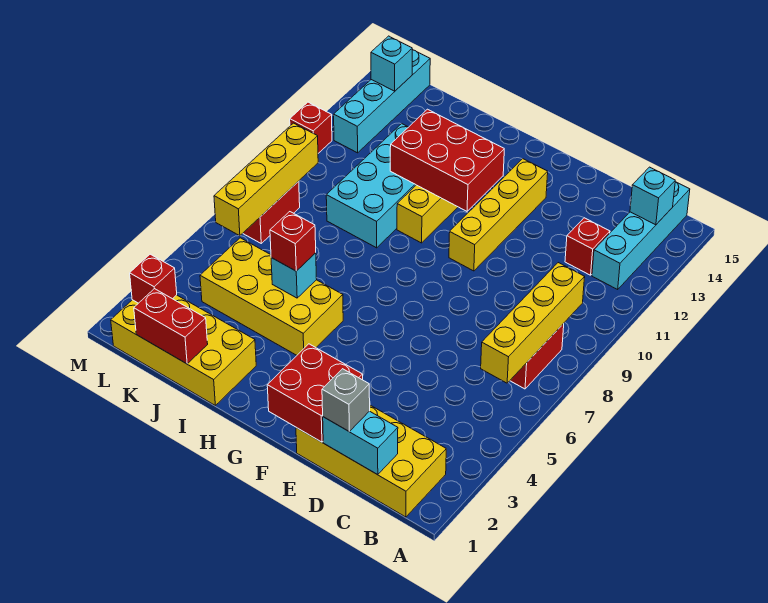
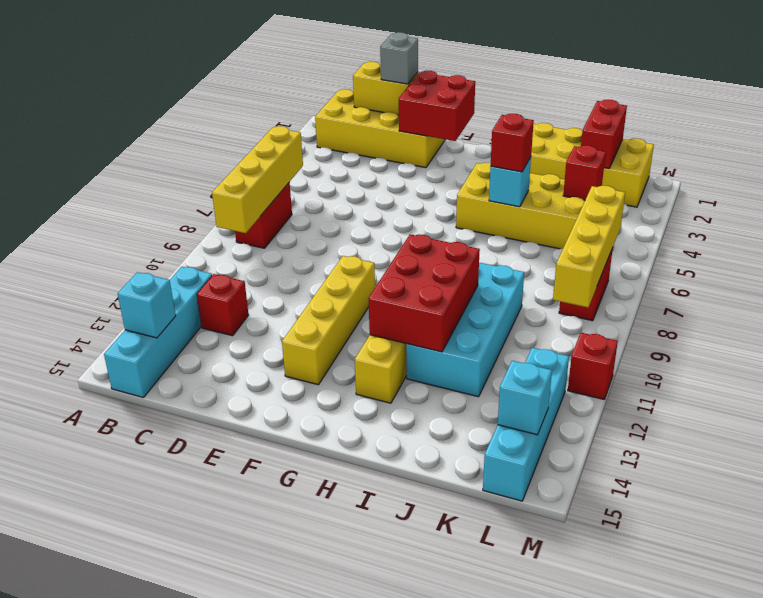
cyan brick C1:D1 level 2 -> yellow brick C1:D1 level 2
red brick G11:I12 level 2 -> red brick H10:I12 level 2
red brick J1:K1 level 2 -> red brick K1:K2 level 2
red brick L2 level 2 -> red brick K4 level 2

